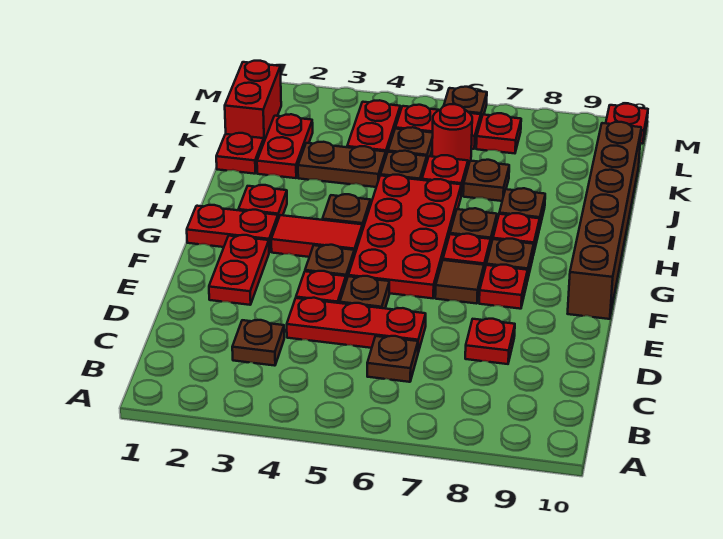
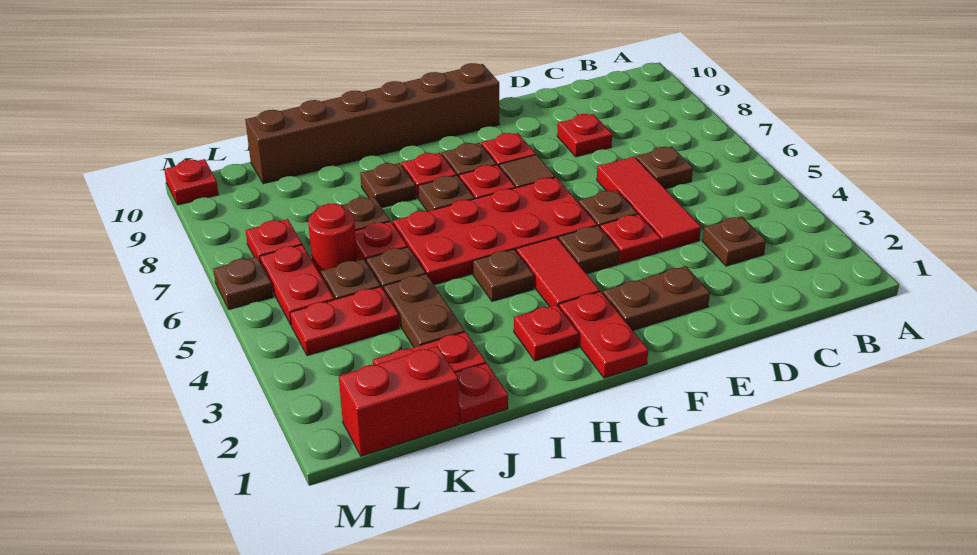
red plate D4:D6 level 1 -> red tile D4:D6 level 1
red plate E2:F2 level 1 -> brown plate E2:F2 level 1

